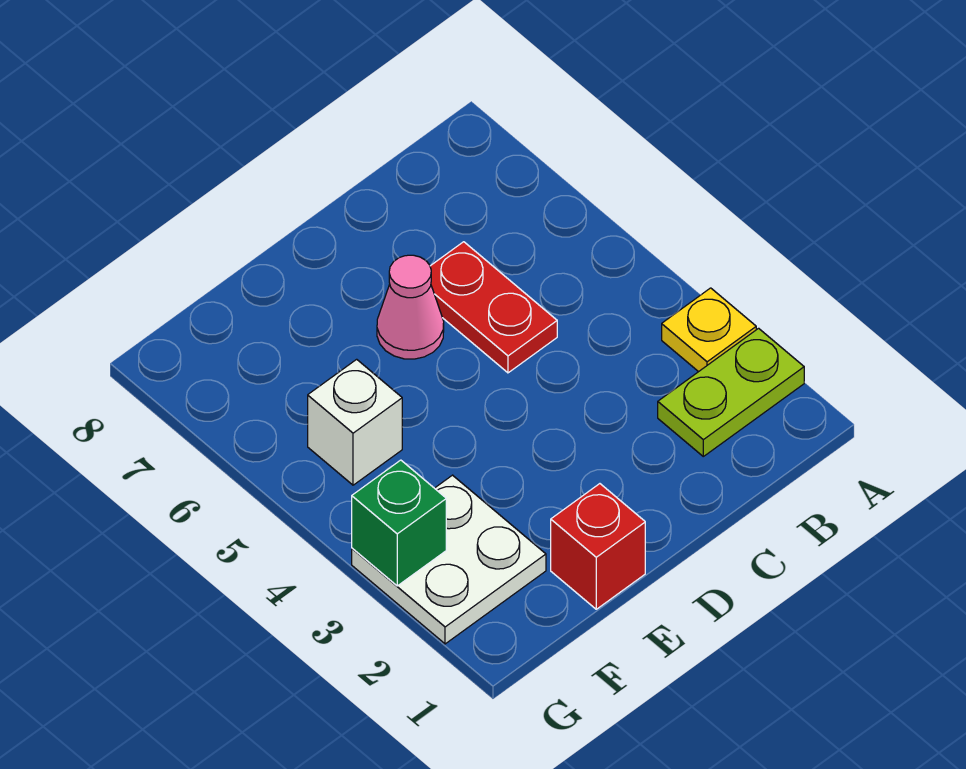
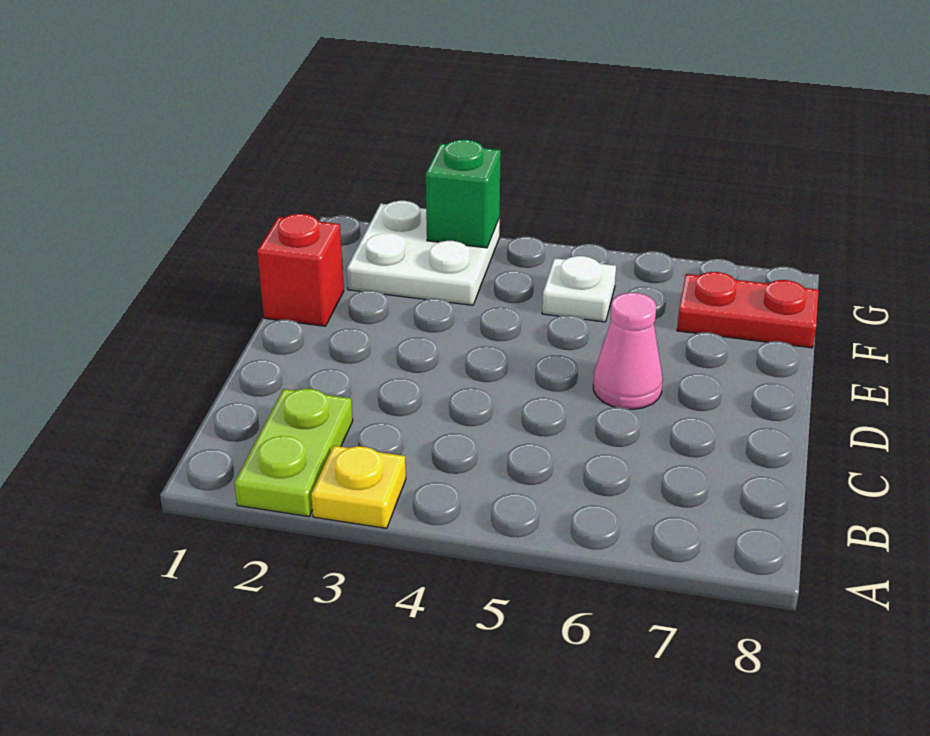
red plate C5:C6 level 1 -> red plate F7:F8 level 1
white brick F5 level 1 -> white plate F5 level 1

